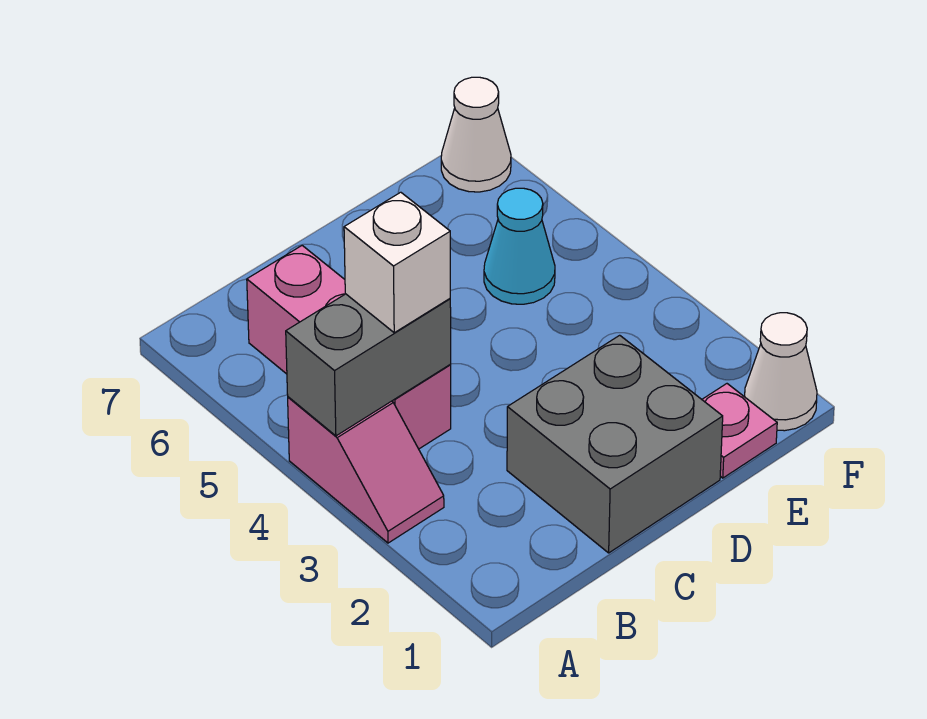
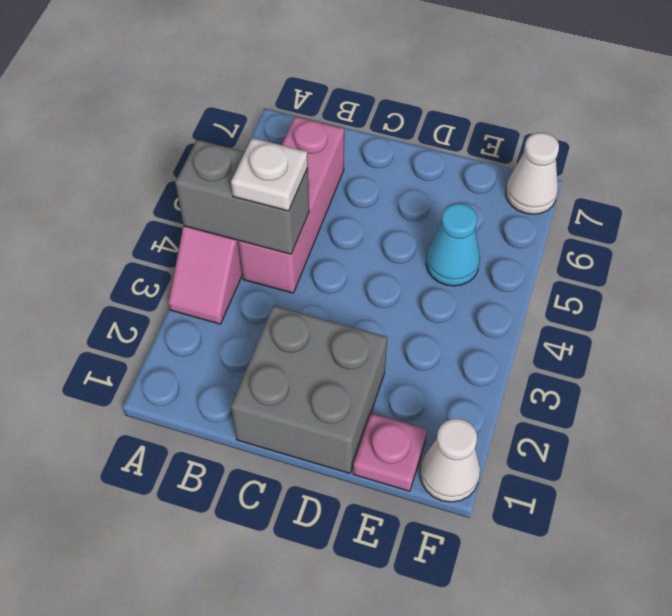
white brick B4 level 3 -> white plate B4 level 3

